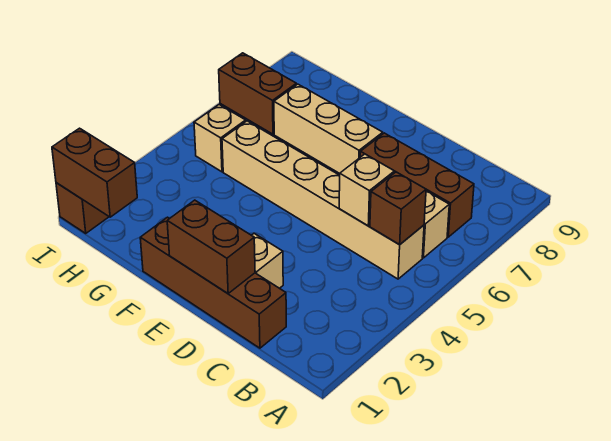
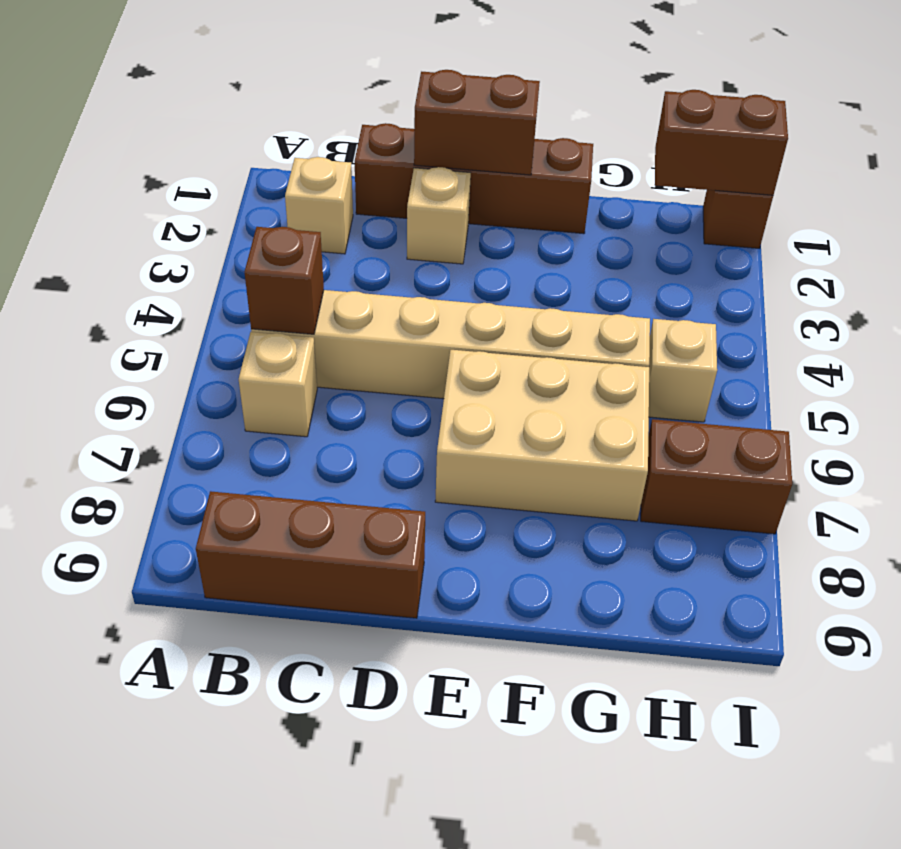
brown brick B7:D7 level 1 -> brown brick B9:D9 level 1
tan brick C5 level 2 -> tan brick B2 level 1
tan brick E7:G7 level 1 -> tan brick E6:G7 level 1

